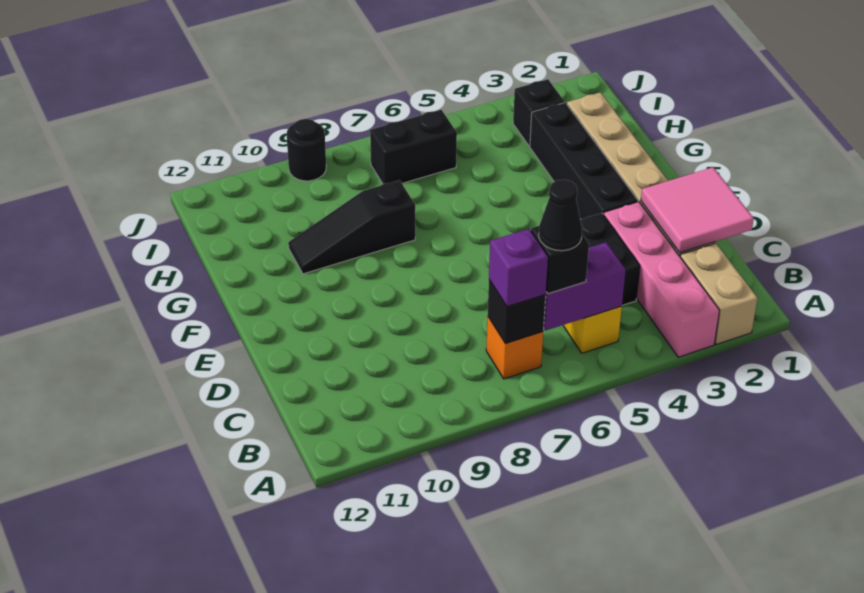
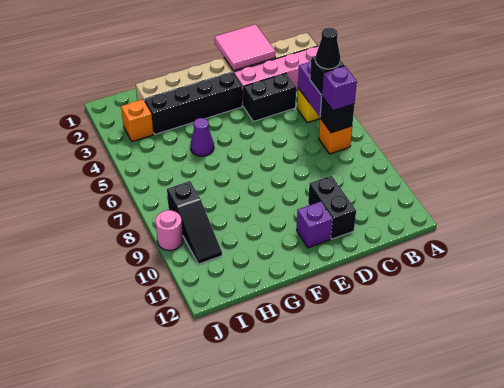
none -> purple brick E11 level 1
none -> purple cone G5 level 1
black slope G8:G10 level 1 top 8 -> black slope I8:I10 level 1 top 8
black brick I3 level 1 -> orange brick I3 level 1
black brick I6:I7 level 1 -> black brick D10:D11 level 1
black round brick J9 level 1 -> pink round brick J9 level 1

